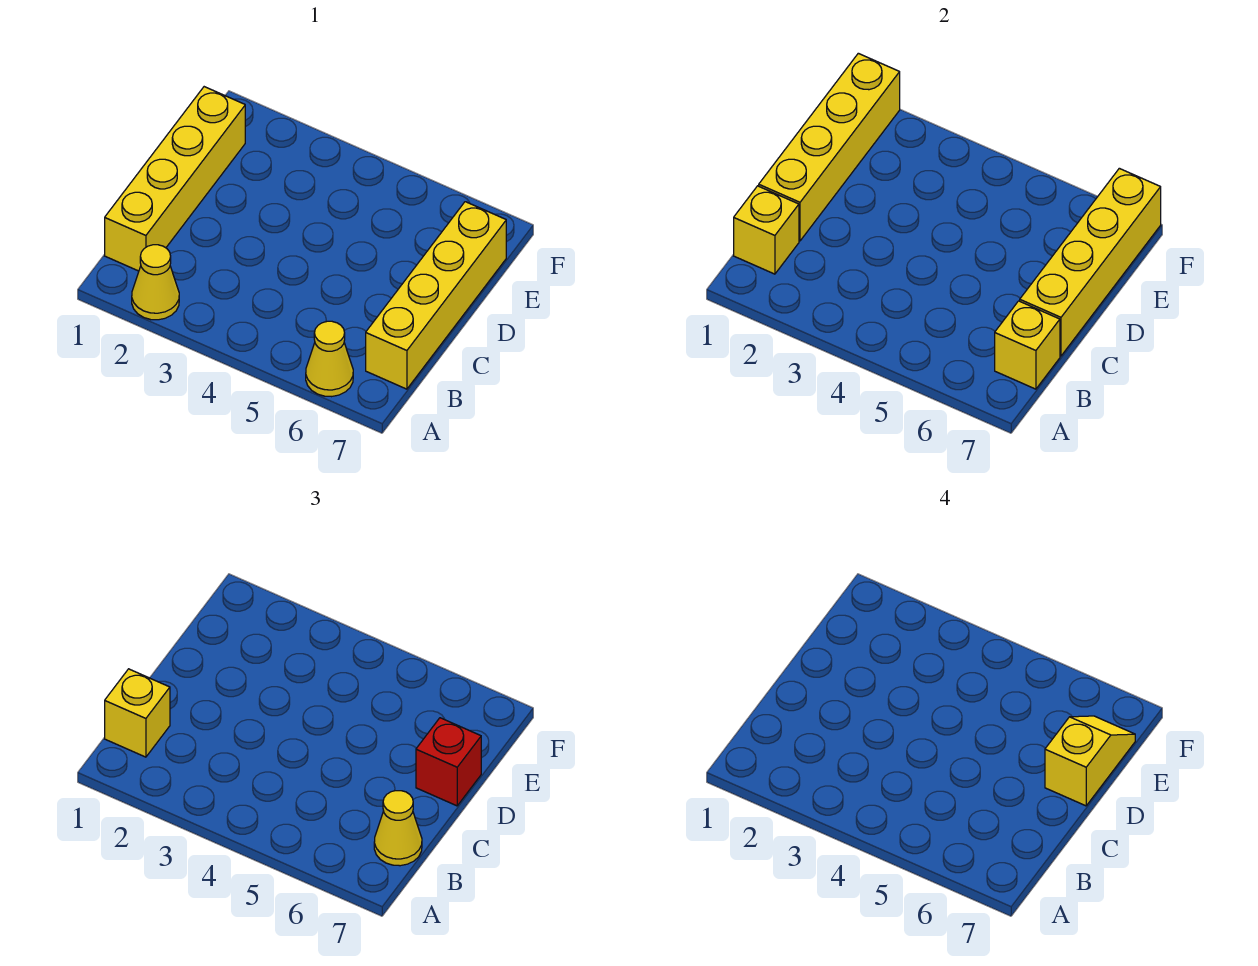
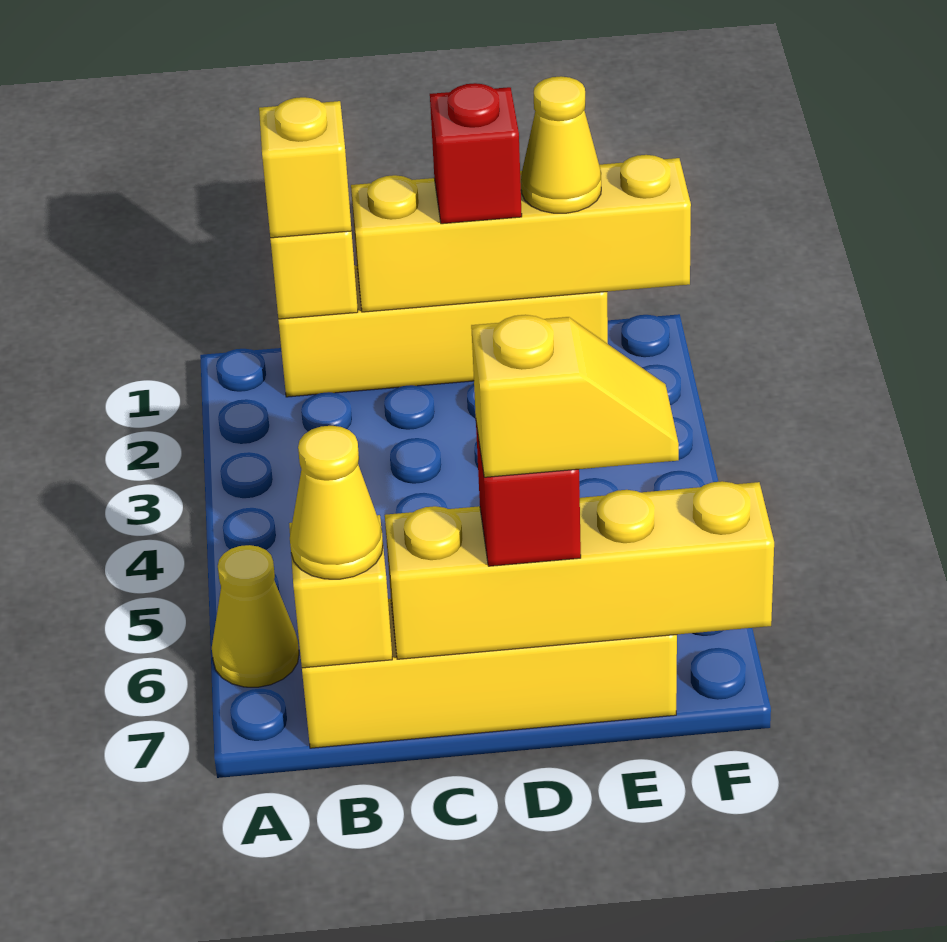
yellow cone A2 level 1 -> yellow cone E1 level 3
none -> red brick D1 level 3

